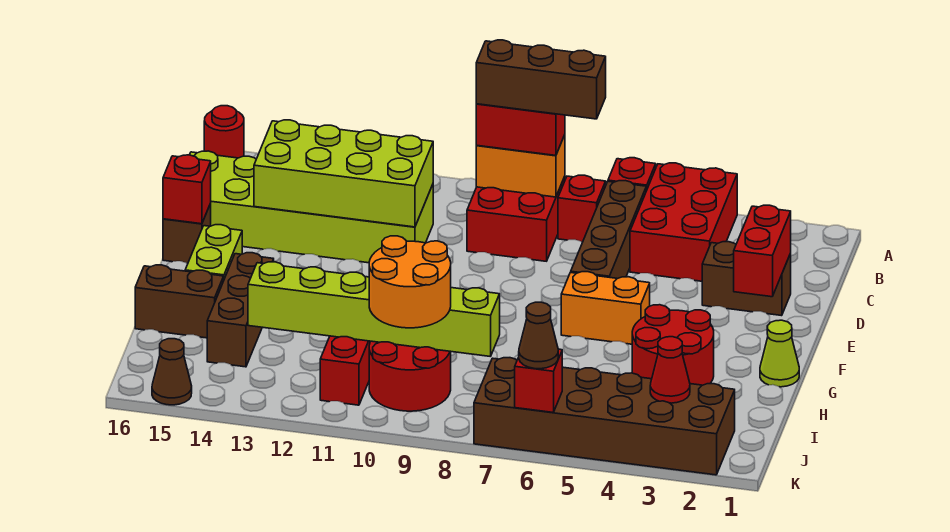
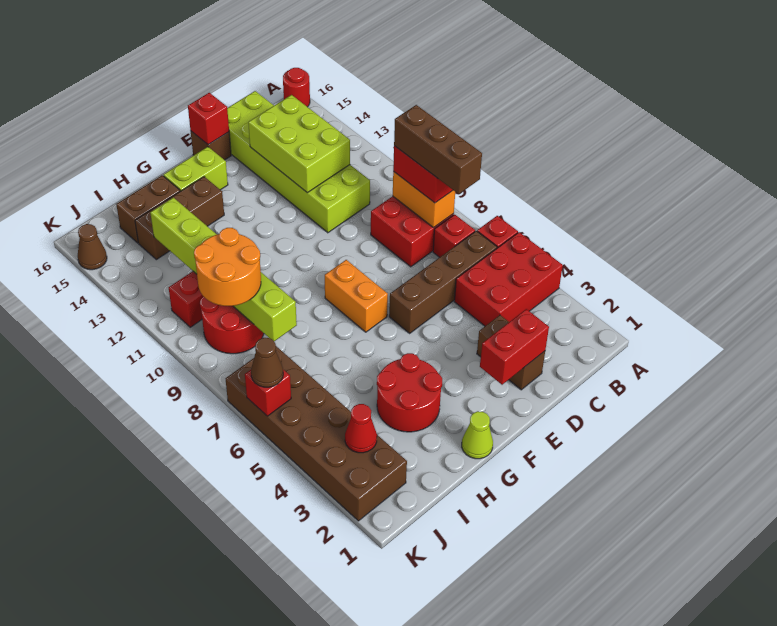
lime brick C11:D14 level 2 -> lime brick C12:D14 level 2
orange brick F5:F6 level 1 -> orange brick F7:F8 level 1
brown brick H15:H16 level 1 -> brown brick H15:I15 level 1

